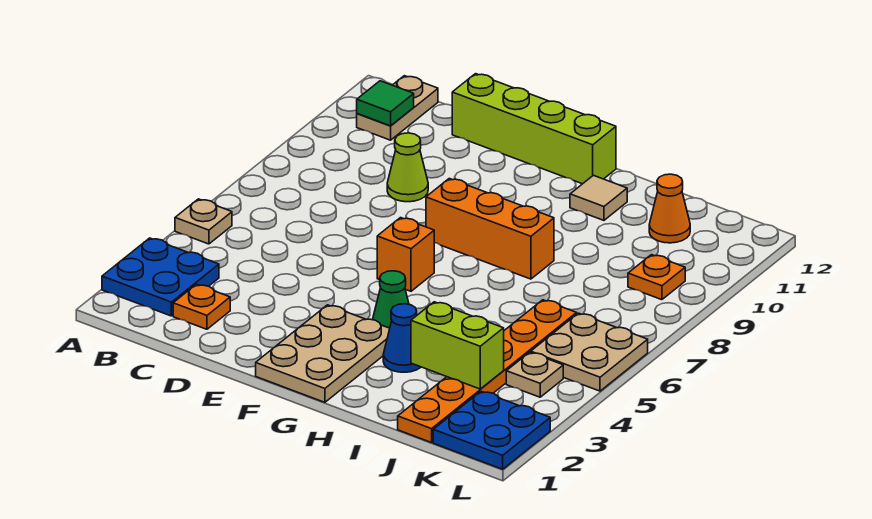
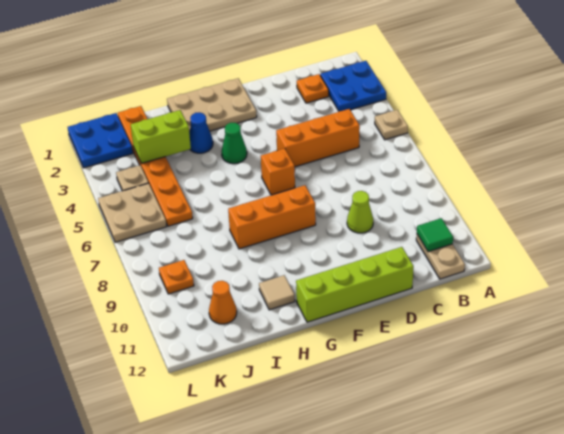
none -> orange brick C5:E5 level 1
tan plate F1:G3 level 1 -> tan plate F1:H2 level 1

